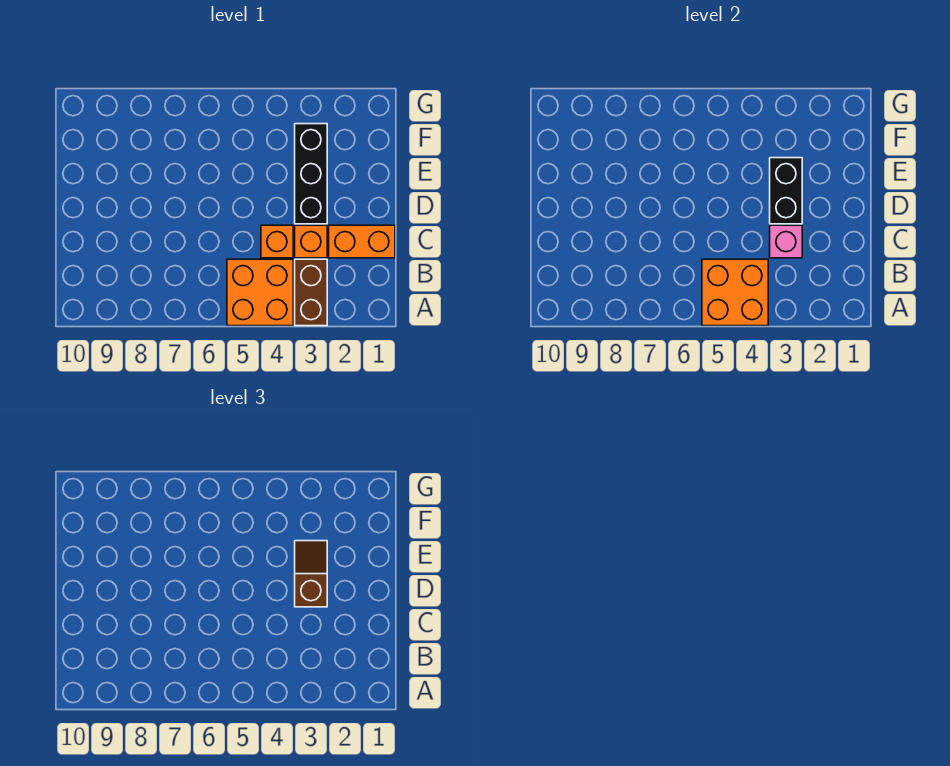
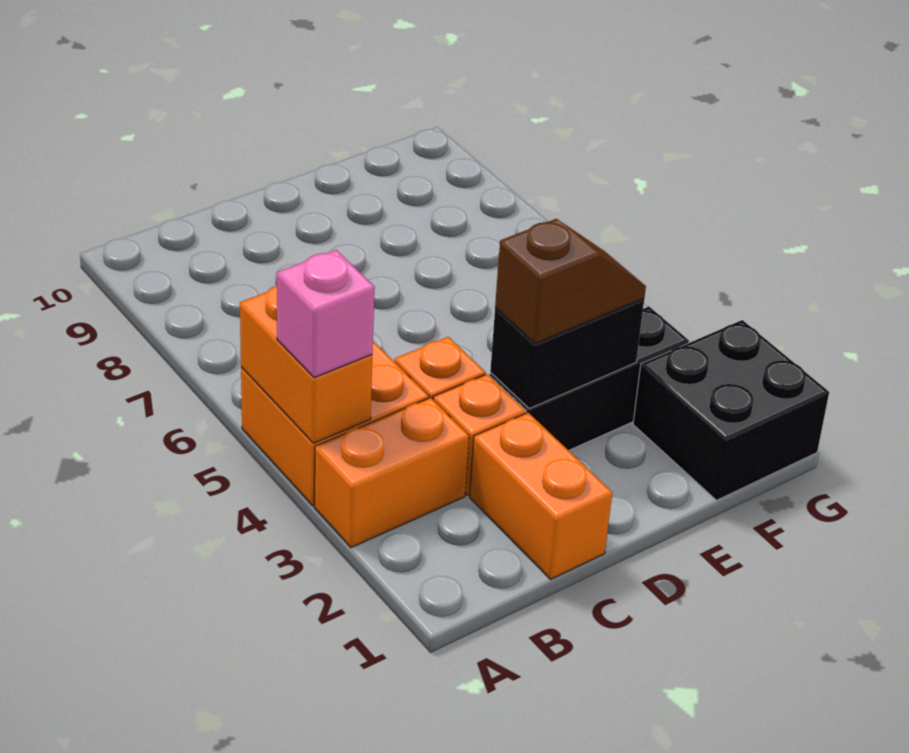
brown brick A3:B3 level 1 -> orange brick A3:B3 level 1
orange brick A4:B5 level 2 -> orange brick A4:A5 level 2
pink brick C3 level 2 -> pink brick A4 level 3
none -> black brick F1:G2 level 1

